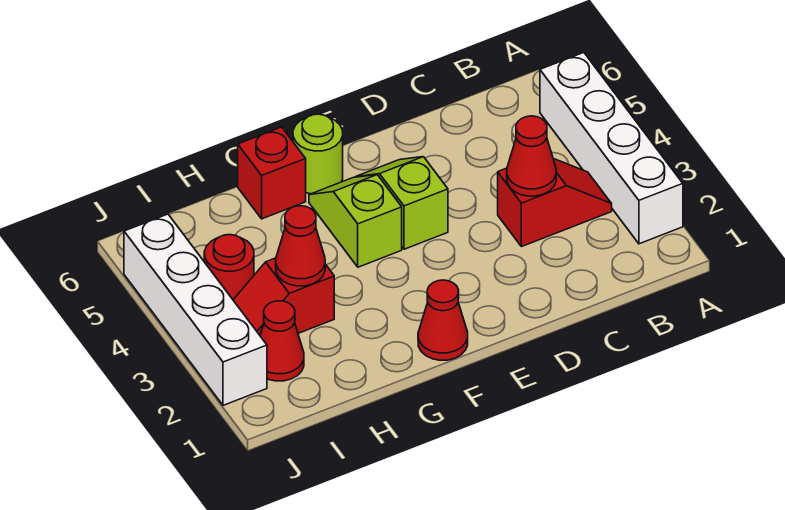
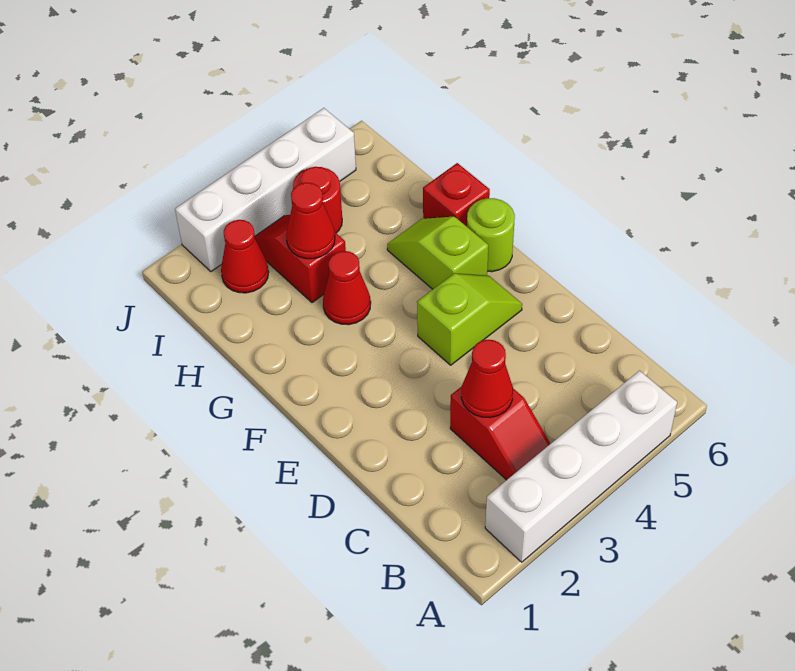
red cone F1 level 1 -> red cone G3 level 1
lime slope F4:F5 level 1 top 4 -> lime slope F5:G5 level 1 top F

